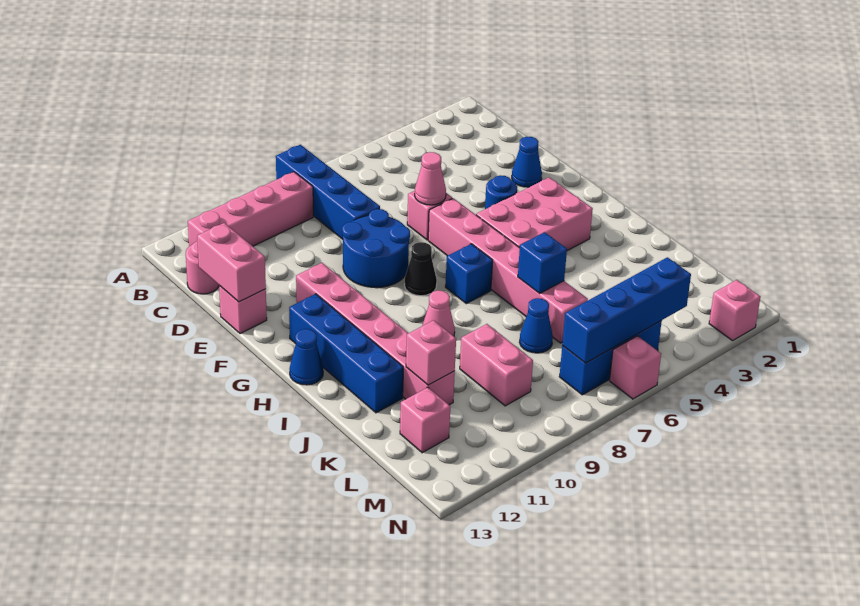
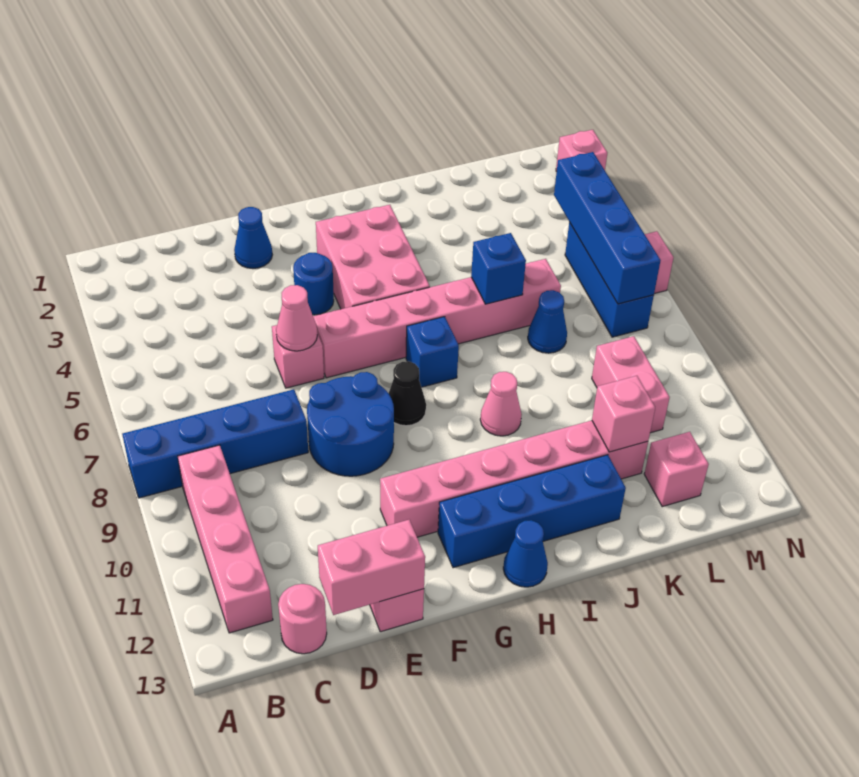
pink brick K9:L9 level 1 -> pink brick L9:L10 level 1

